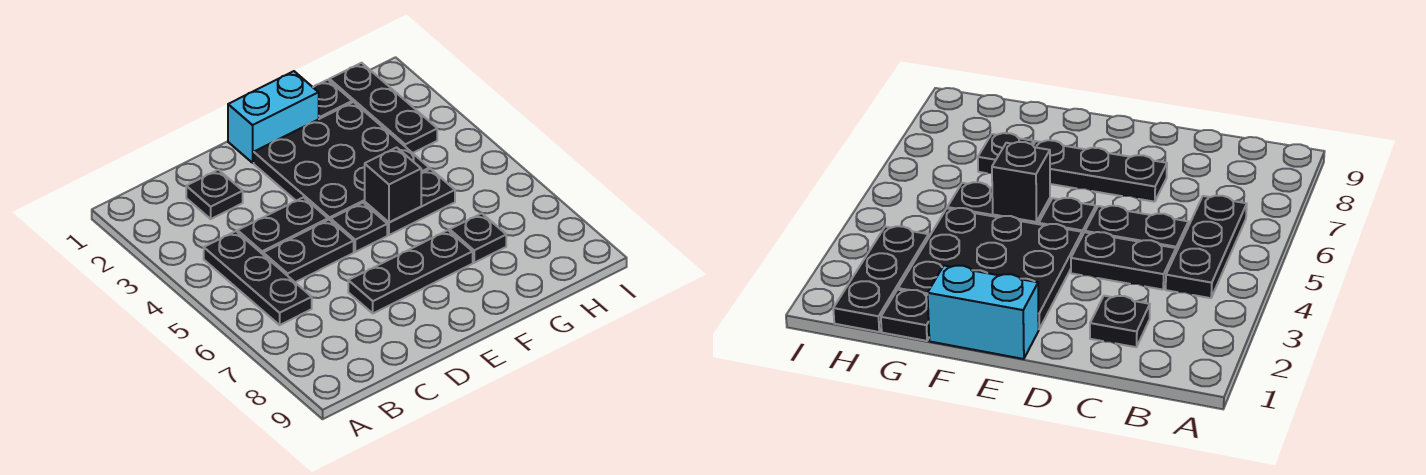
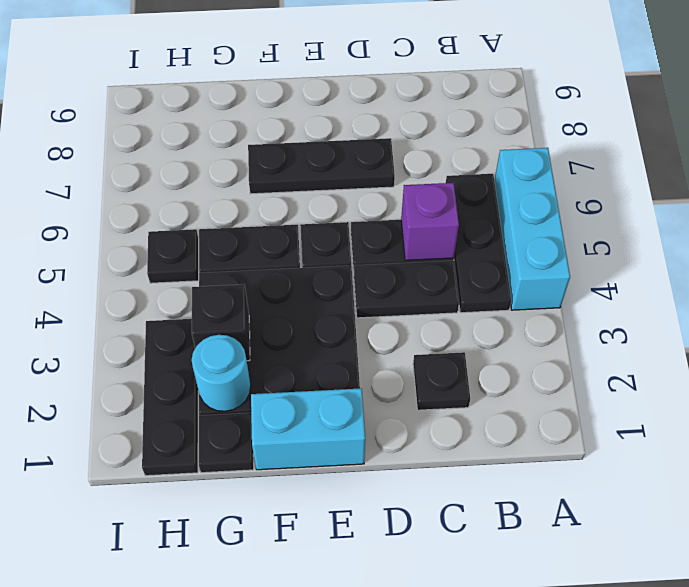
none -> cyan brick A4:A6 level 1
none -> purple brick C5 level 2
black brick F5 level 2 -> black brick G3 level 2
none -> cyan round brick G2 level 2
black plate G7 level 1 -> black plate H5 level 1

